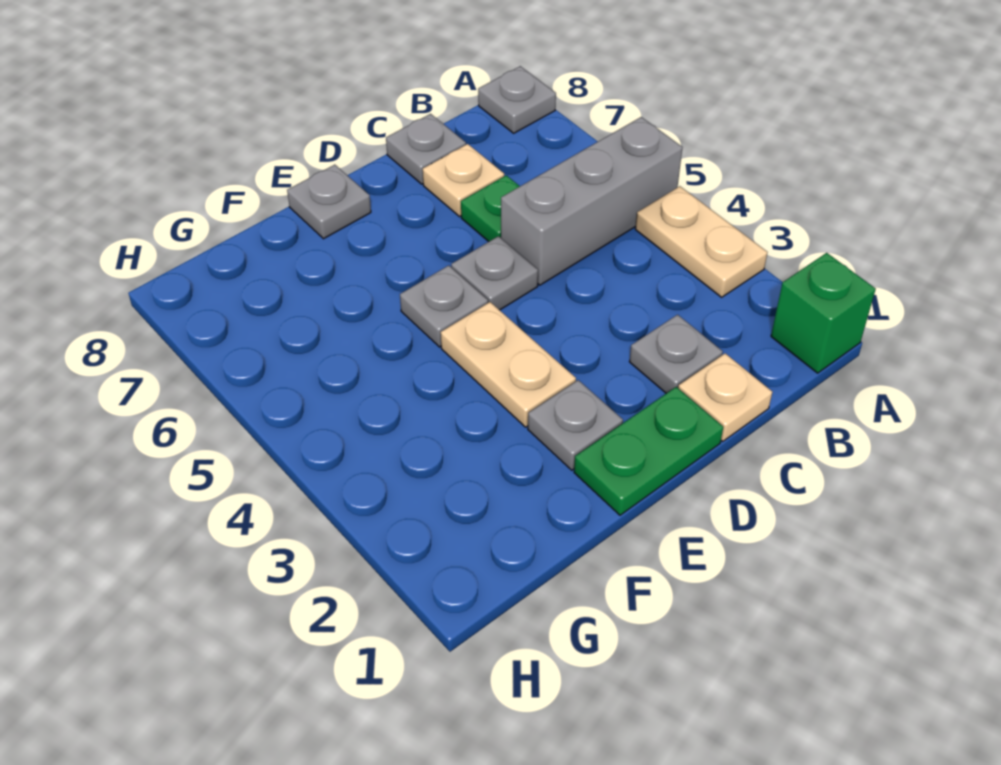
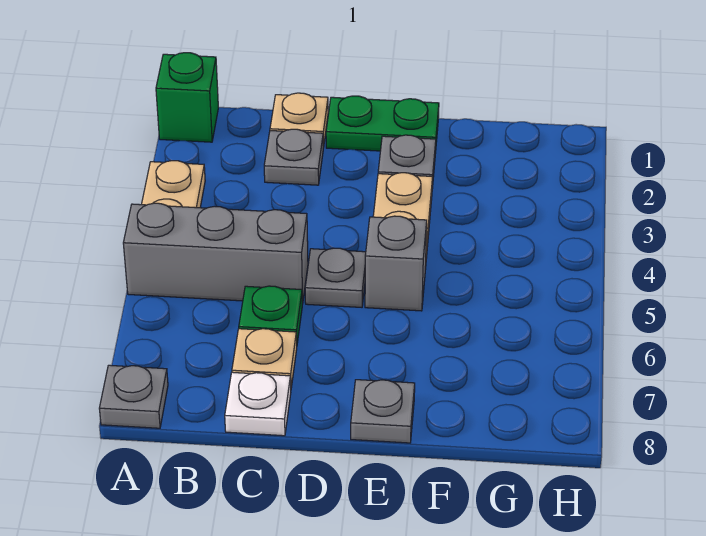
grey plate C8 level 1 -> white plate C8 level 1
grey plate E5 level 1 -> grey brick E5 level 1

